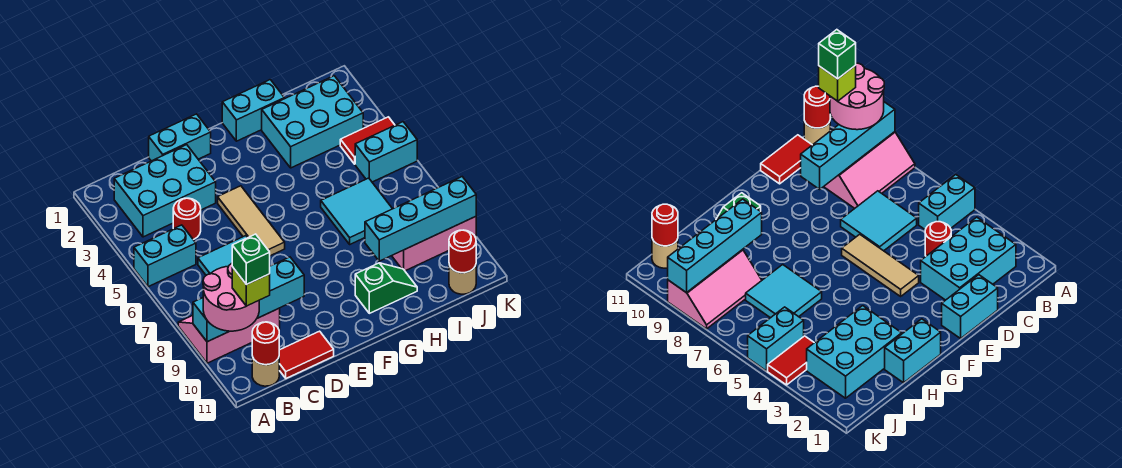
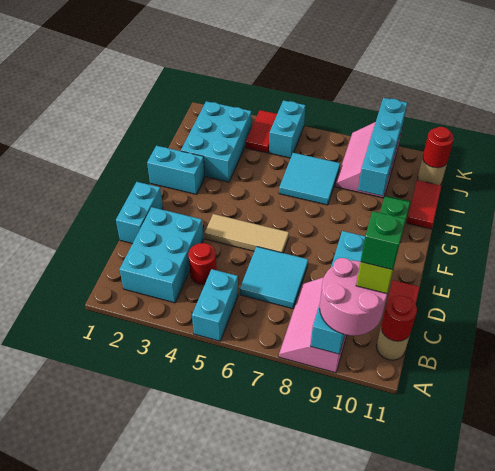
cyan brick G1:H1 level 1 -> cyan brick G1:G2 level 1
none -> red tile H11:I11 level 1

